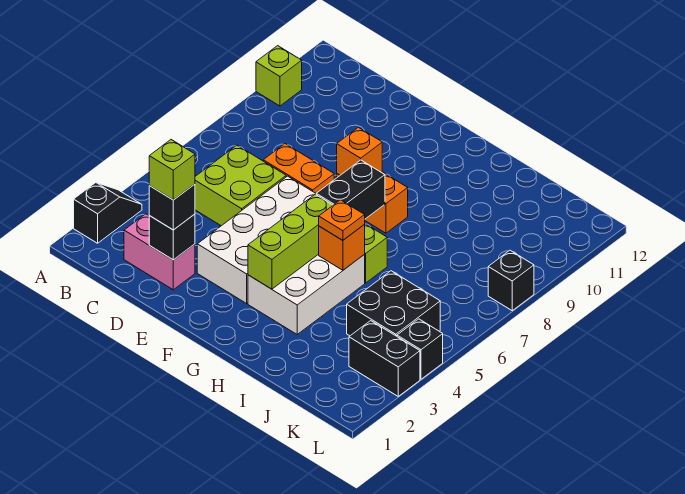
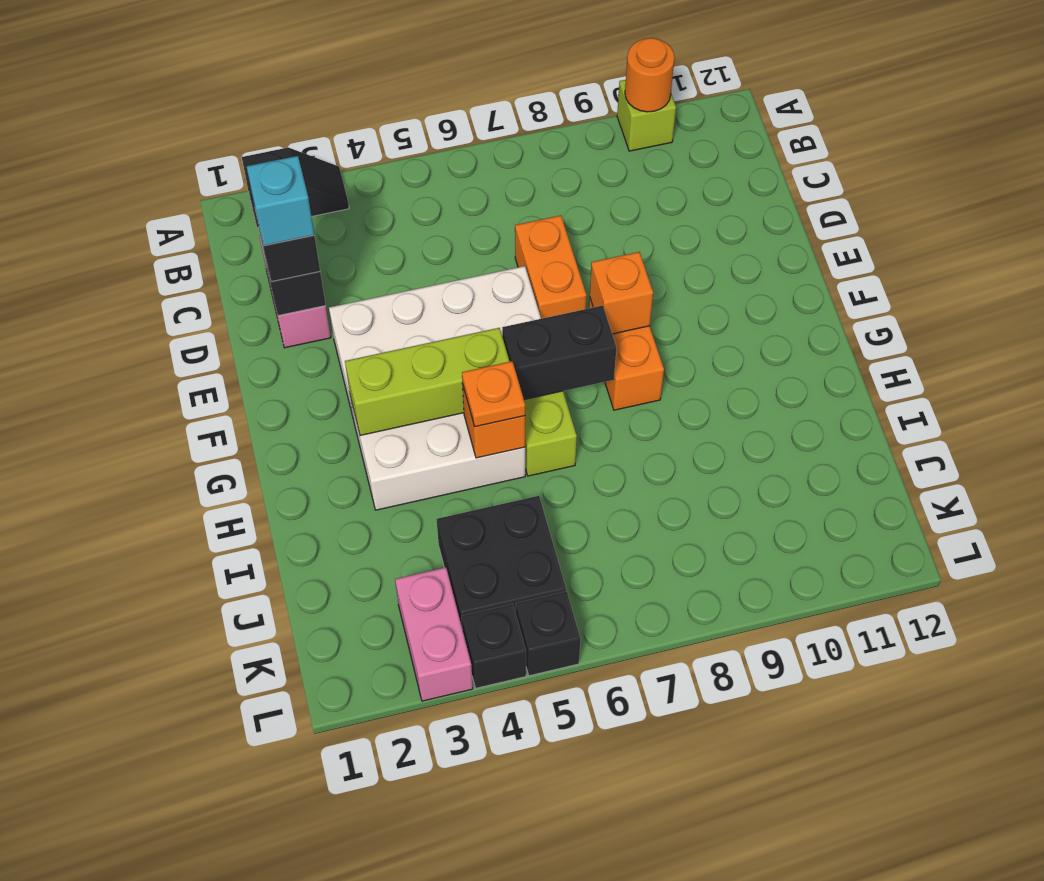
none -> orange round brick A10 level 2
lime brick C5:D6 level 1 -> none
lime brick D2 level 4 -> cyan brick D2 level 4
black brick K3:L3 level 1 -> pink brick K3:L3 level 1
black brick L8 level 1 -> black brick L5 level 1

